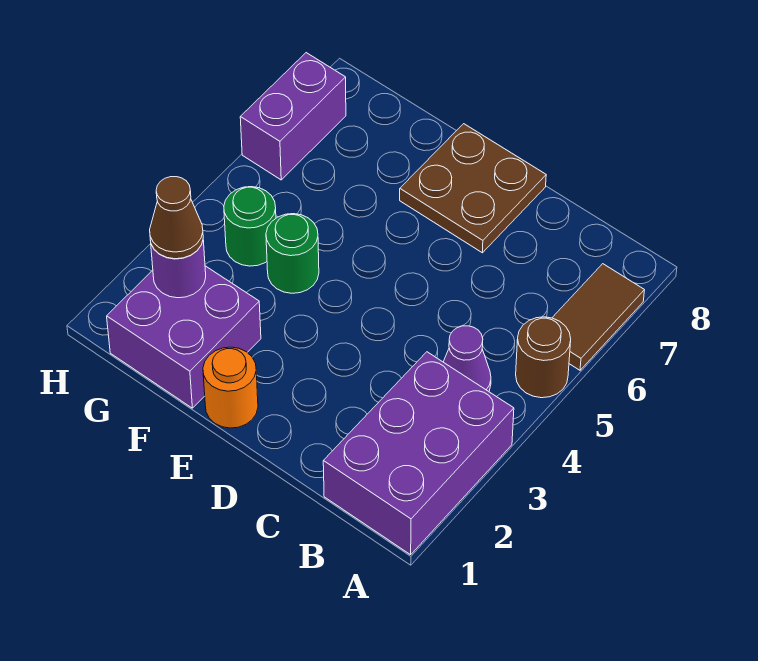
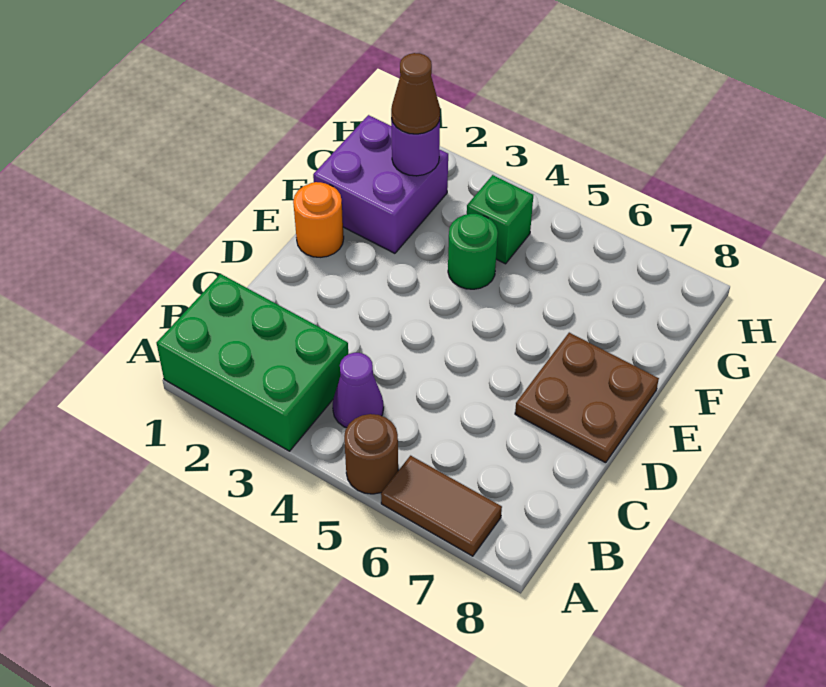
purple brick A1:B3 level 1 -> green brick A1:B3 level 1
green round brick G4 level 1 -> green brick G4 level 1
purple brick H6:H7 level 1 -> none

